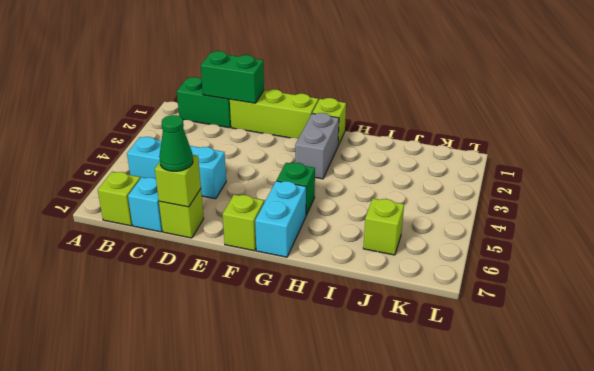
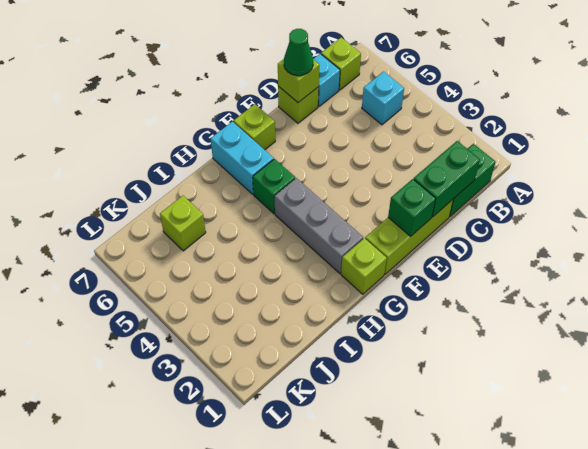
cyan brick B5:D5 level 1 -> cyan brick B5 level 1
none -> green brick E1 level 2
grey brick G2:G3 level 1 -> grey brick G2:G4 level 1

